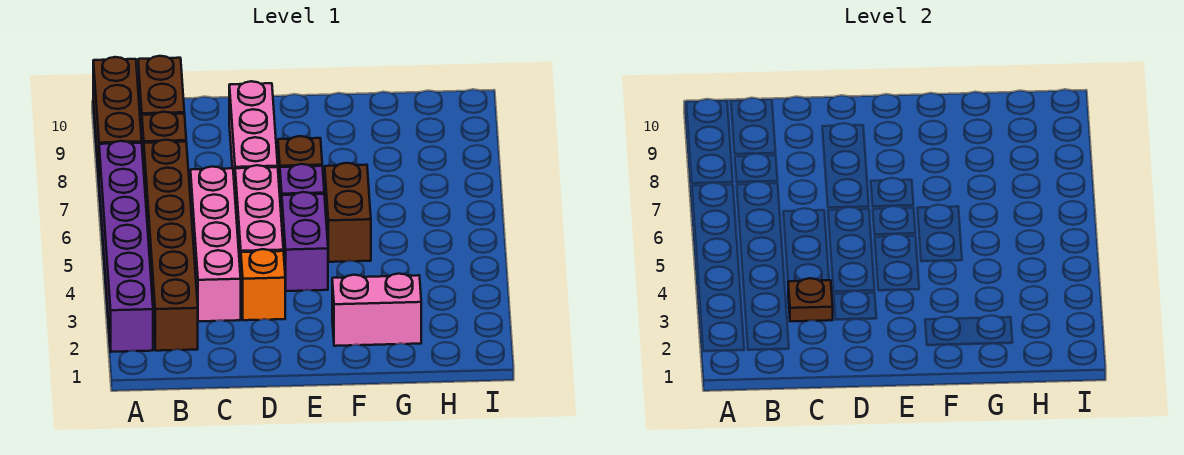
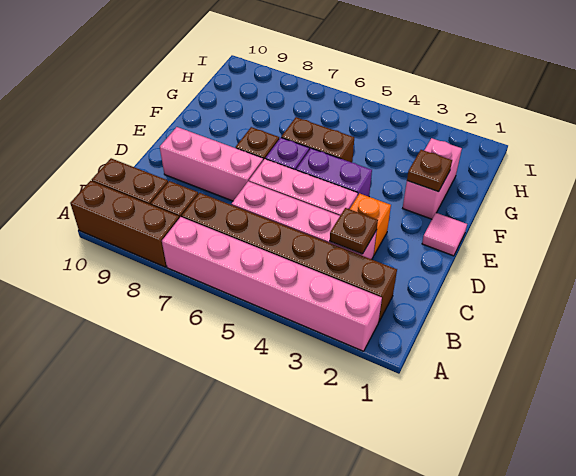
purple brick A2:A7 level 1 -> pink brick A2:A7 level 1
none -> pink tile E1 level 1
none -> brown plate F2 level 2

